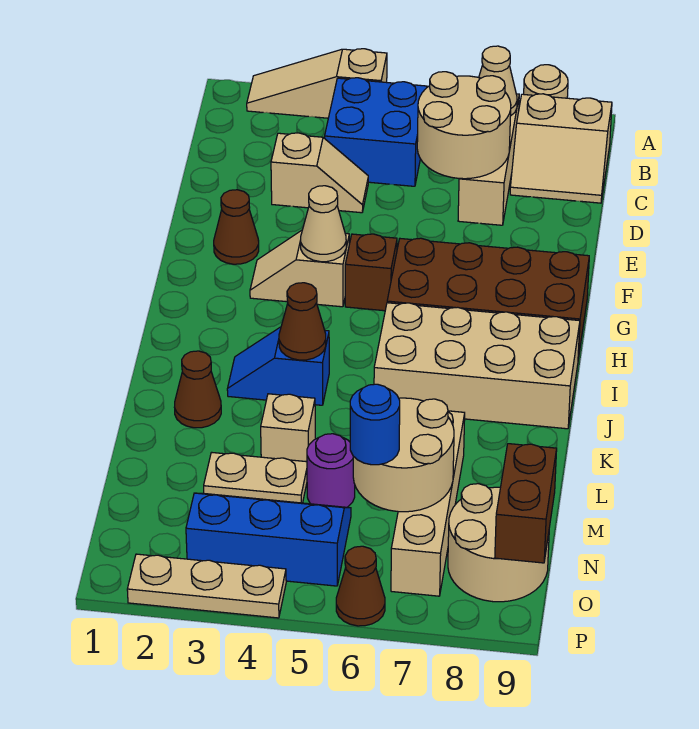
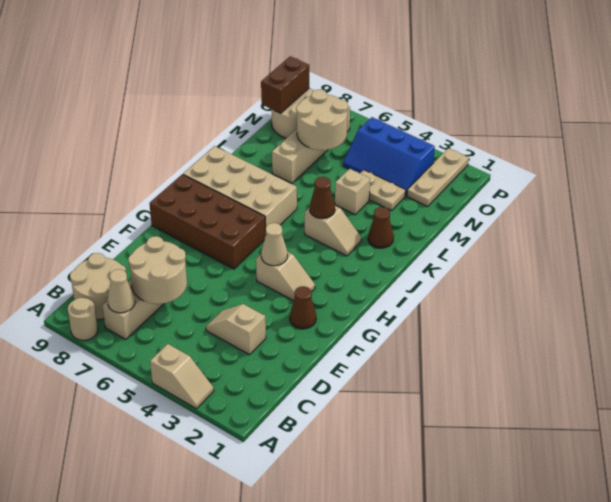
tan slope A2:A4 level 1 top 4 -> tan slope A3:A4 level 1 top 4
blue brick B4:C5 level 1 -> none
tan slope B8:C9 level 1 top B -> tan round brick B8:C9 level 1
brown brick G5 level 1 -> none
blue slope J3:J4 level 1 top 4 -> tan slope J3:J4 level 1 top 4
purple round brick M5 level 1 -> none
blue round brick N6 level 3 -> none
tan plate P2:P4 level 1 -> tan plate N2:P2 level 1
brown cone P6 level 1 -> none

